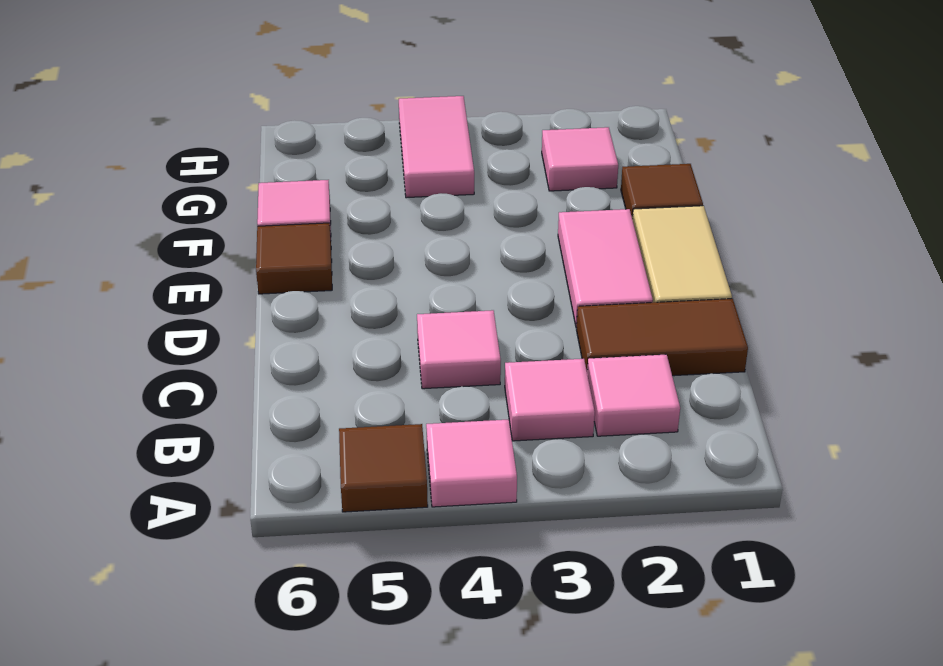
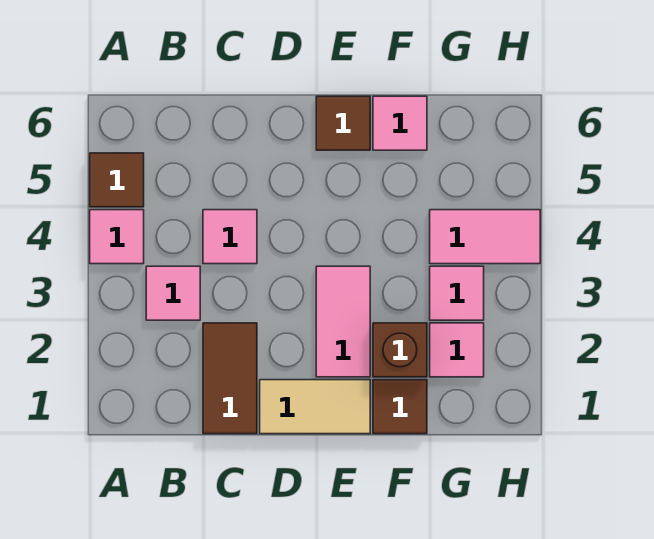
pink tile B2 level 1 -> pink tile G3 level 1
pink tile D2:E2 level 1 -> pink tile E2:E3 level 1
none -> brown brick F2 level 1

